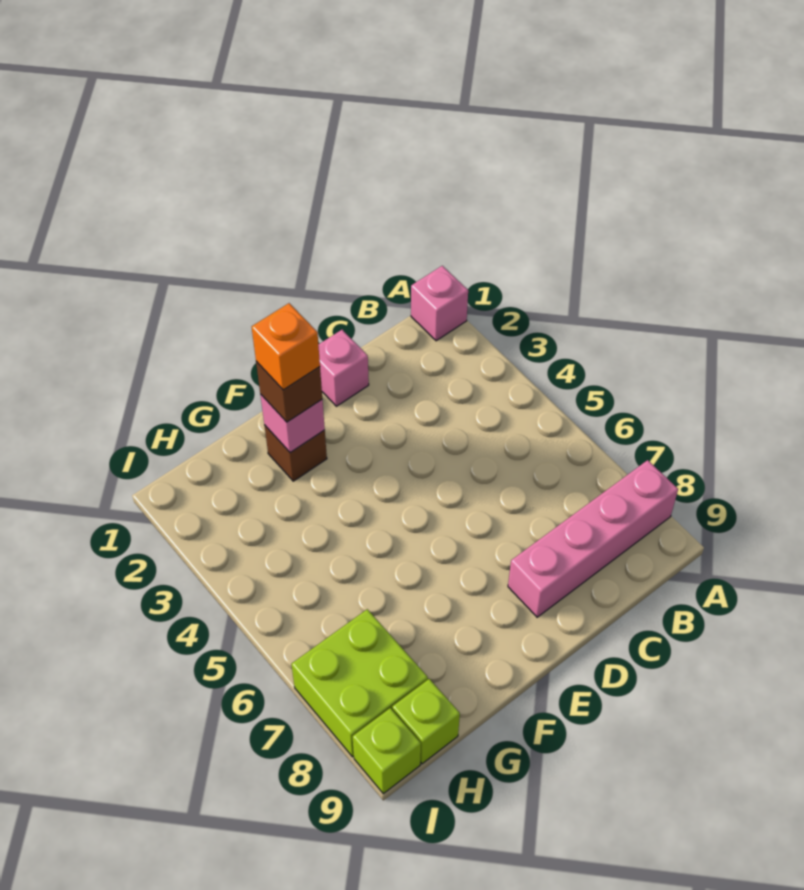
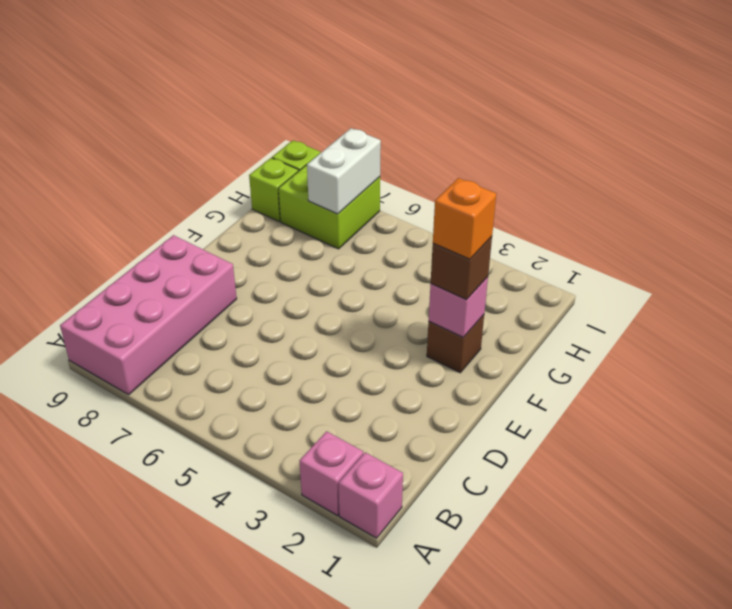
pink brick A8:D8 level 1 -> pink brick A8:D9 level 1
pink brick D1 level 1 -> pink brick A2 level 1
none -> white brick H7:I7 level 2

